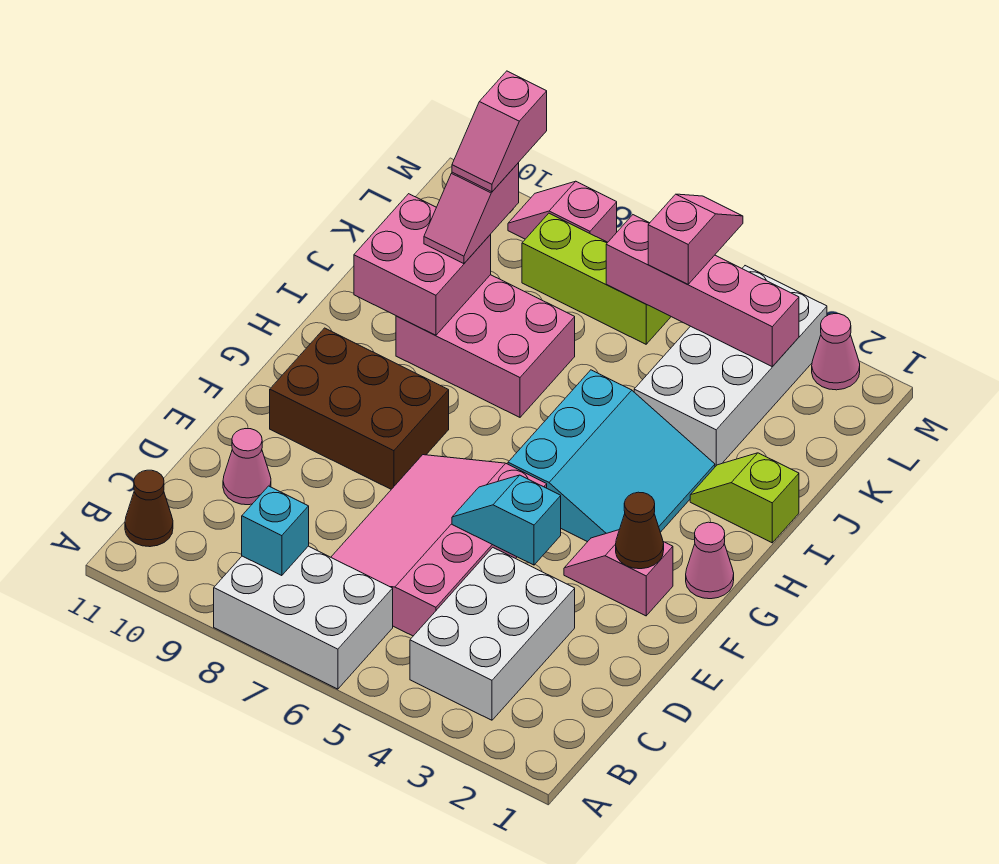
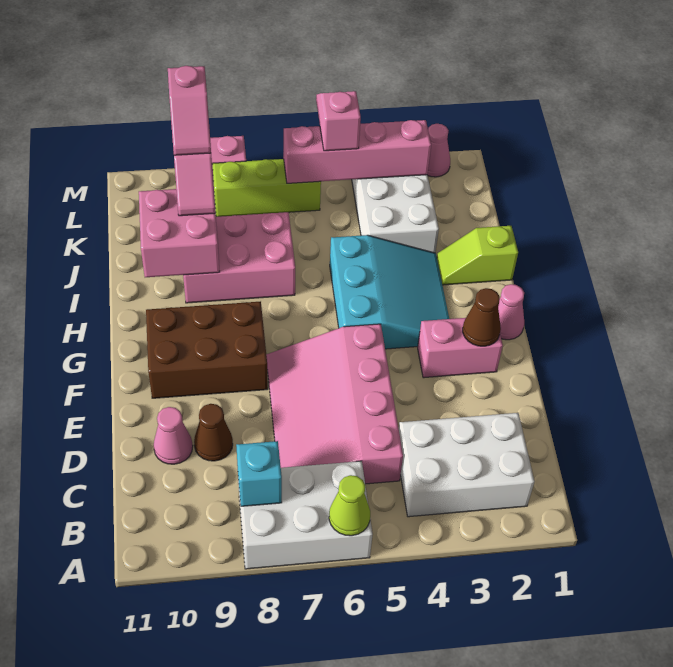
none -> lime cone A6 level 2
white brick B3:D4 level 1 -> white brick B2:C4 level 1
brown cone B11 level 1 -> brown cone D9 level 1
cyan slope E4:E5 level 2 top 4 -> none
pink slope F2:F3 level 1 top 2 -> pink brick F2:F3 level 1

